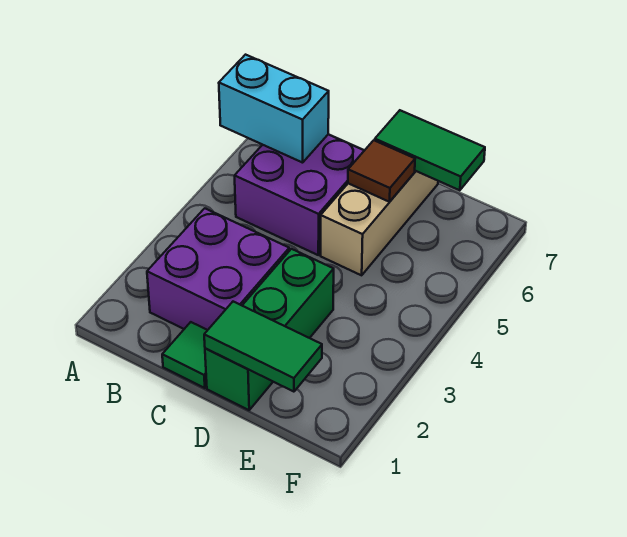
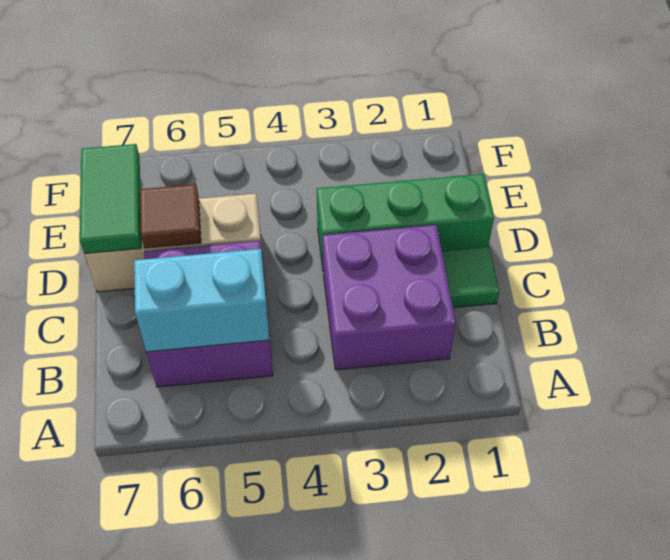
cyan brick A6:B6 level 2 -> cyan brick B5:B6 level 2
green tile D1:E1 level 2 -> none

